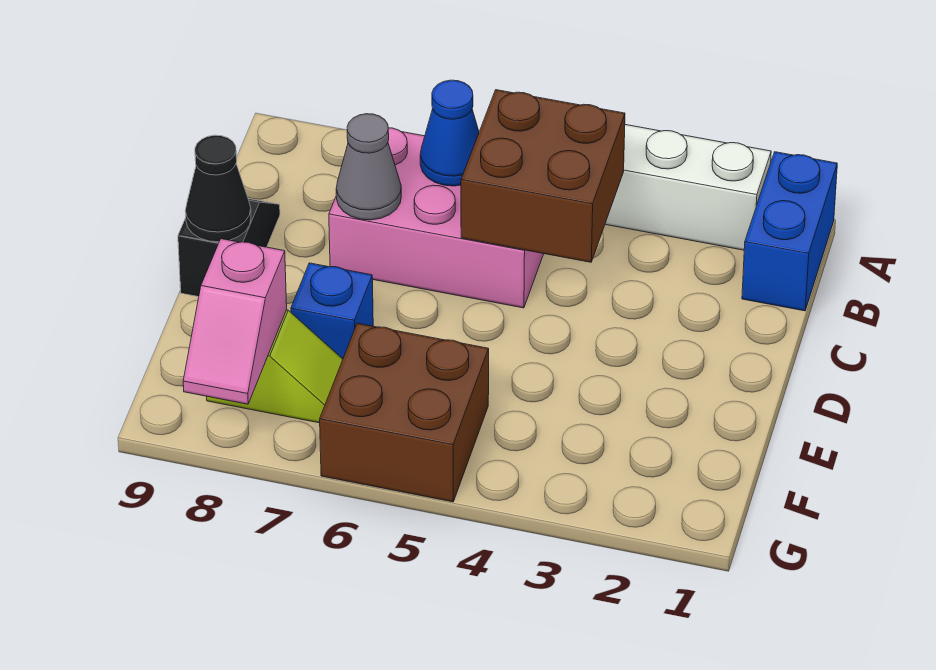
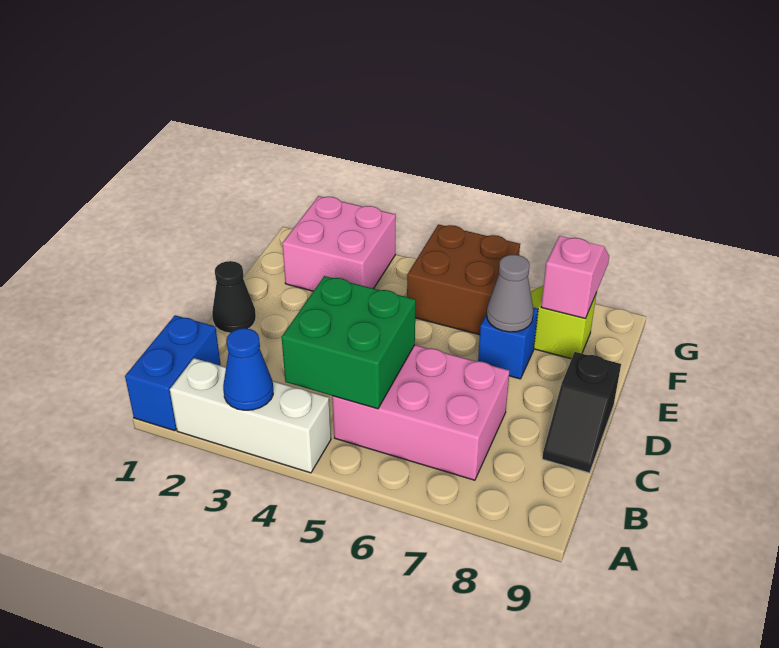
brown brick B4:C5 level 2 -> green brick B4:C5 level 2
blue cone B6 level 2 -> blue cone A3 level 2
grey cone C7 level 2 -> grey cone E7 level 2
black cone D9 level 2 -> black cone D1 level 1
none -> pink brick F2:G3 level 1

